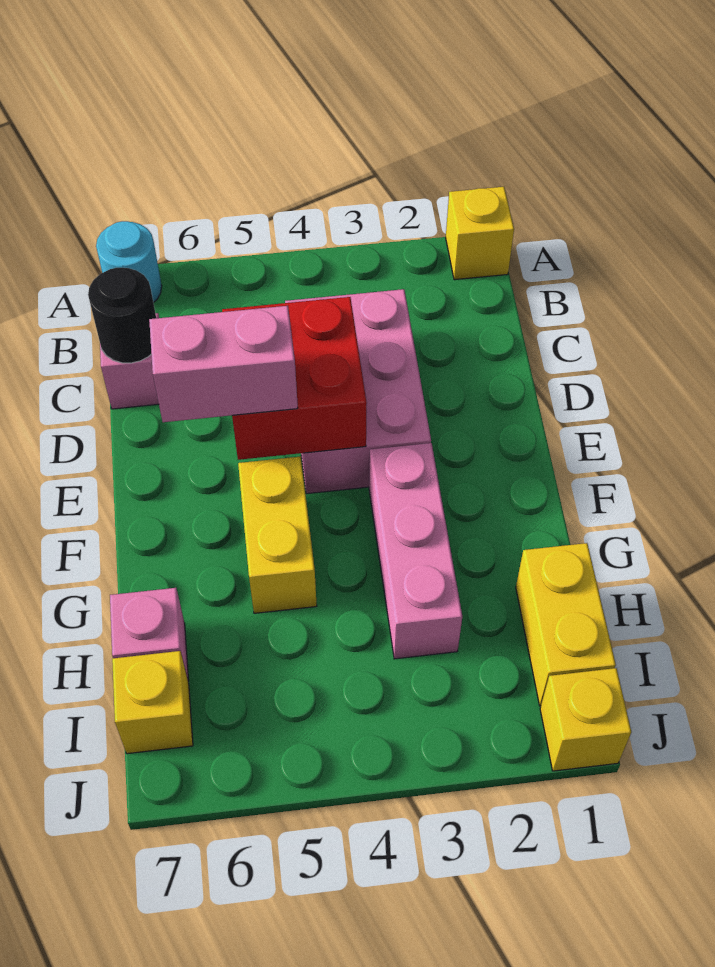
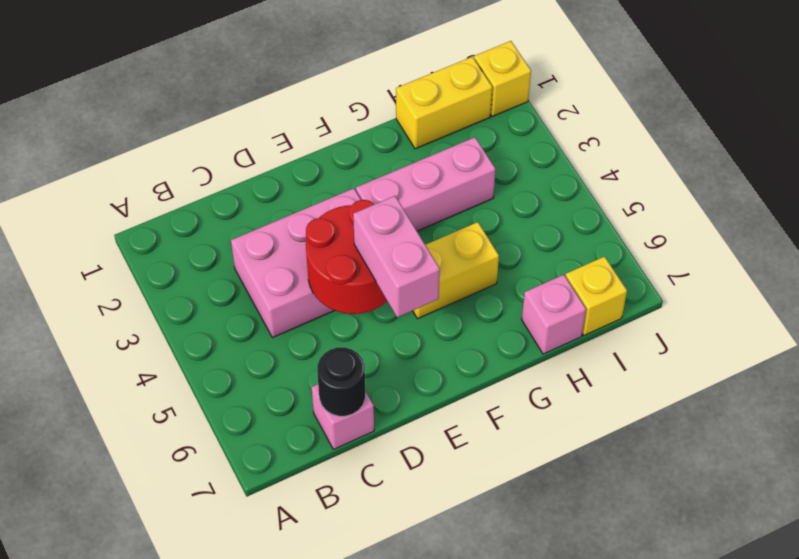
yellow brick A1 level 1 -> none
cyan round brick A7 level 1 -> none
red brick D4:E5 level 2 -> red round brick D4:E5 level 2

